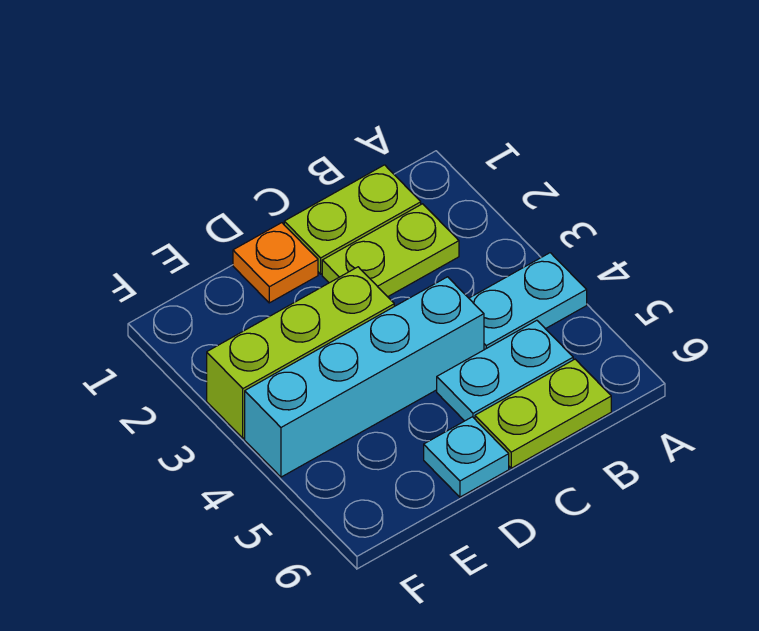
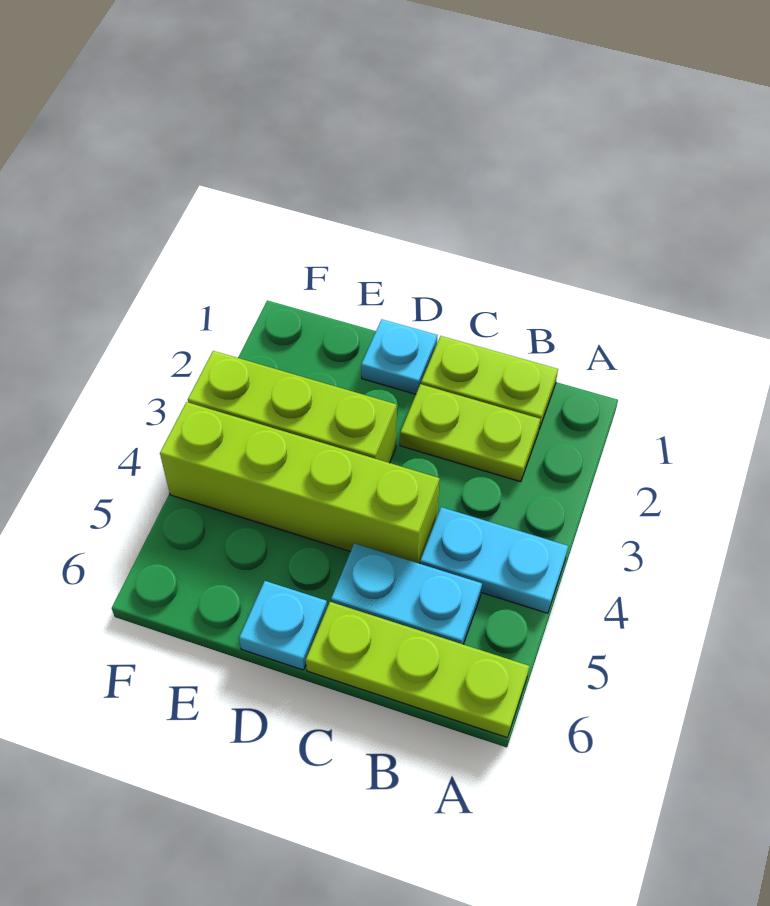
lime plate B6:C6 level 1 -> lime plate A6:C6 level 1
cyan brick C4:F4 level 1 -> lime brick C4:F4 level 1
orange plate D1 level 1 -> cyan plate D1 level 1

